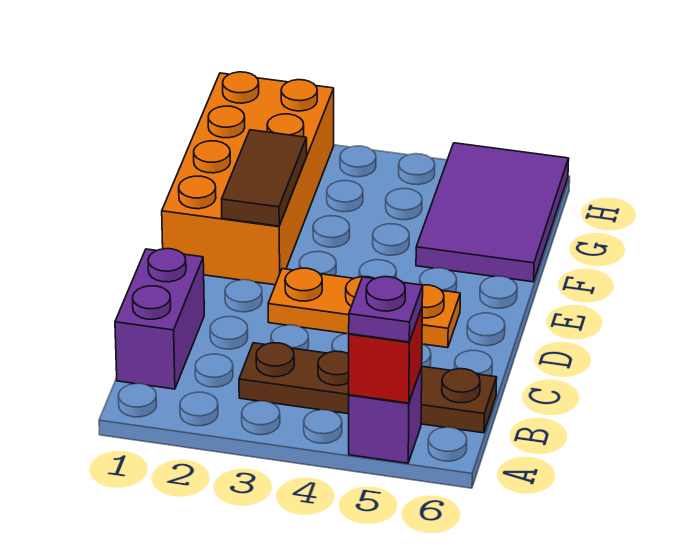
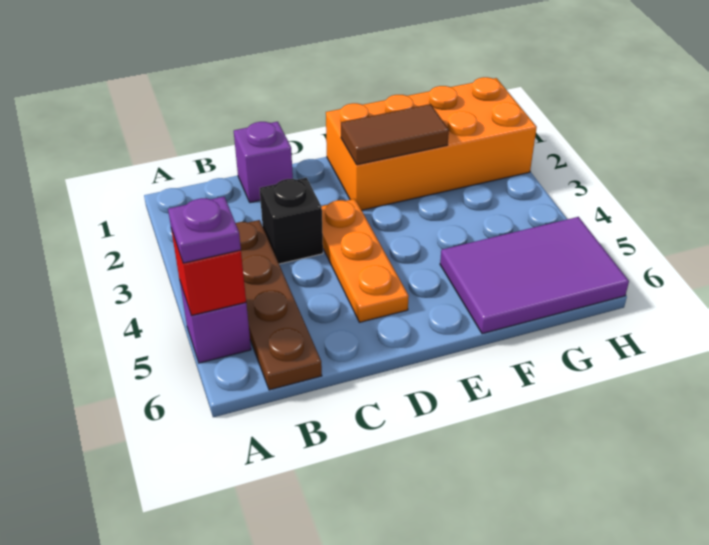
purple brick B1:C1 level 1 -> purple brick C1 level 1
none -> black brick C3 level 1

